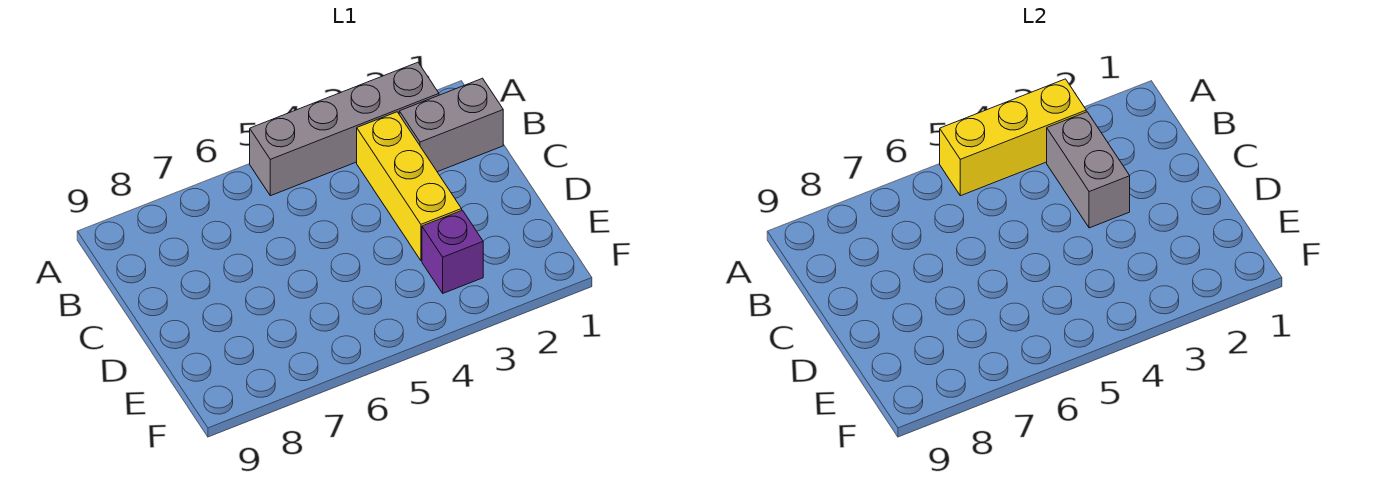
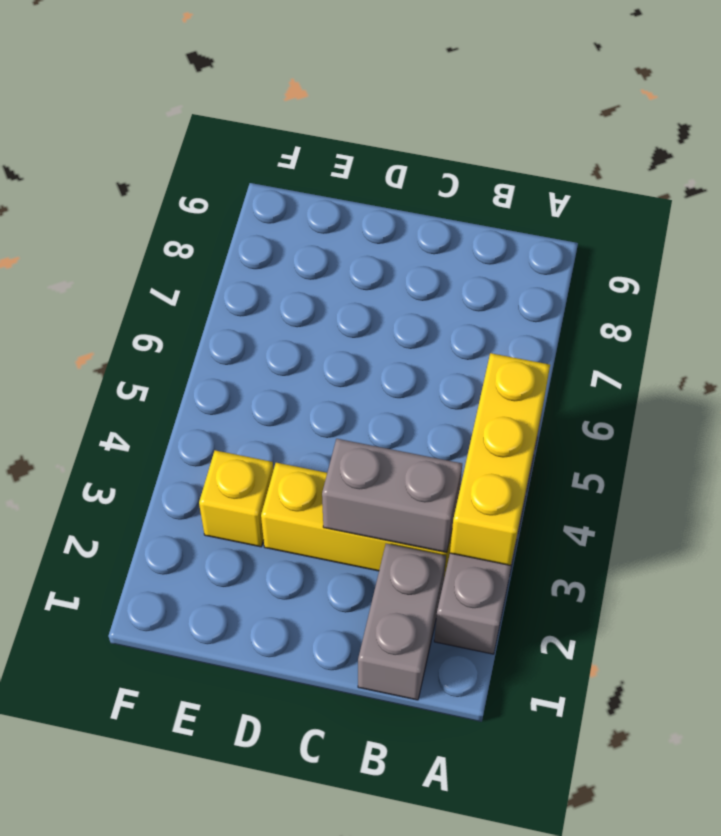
purple brick E3 level 1 -> yellow brick E3 level 1

